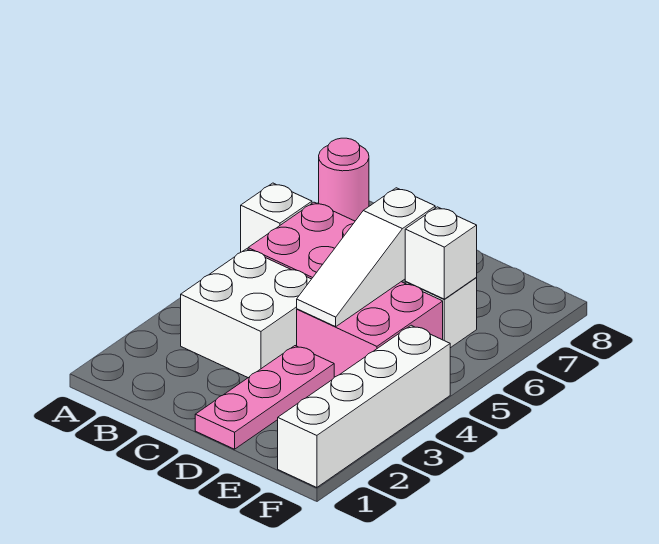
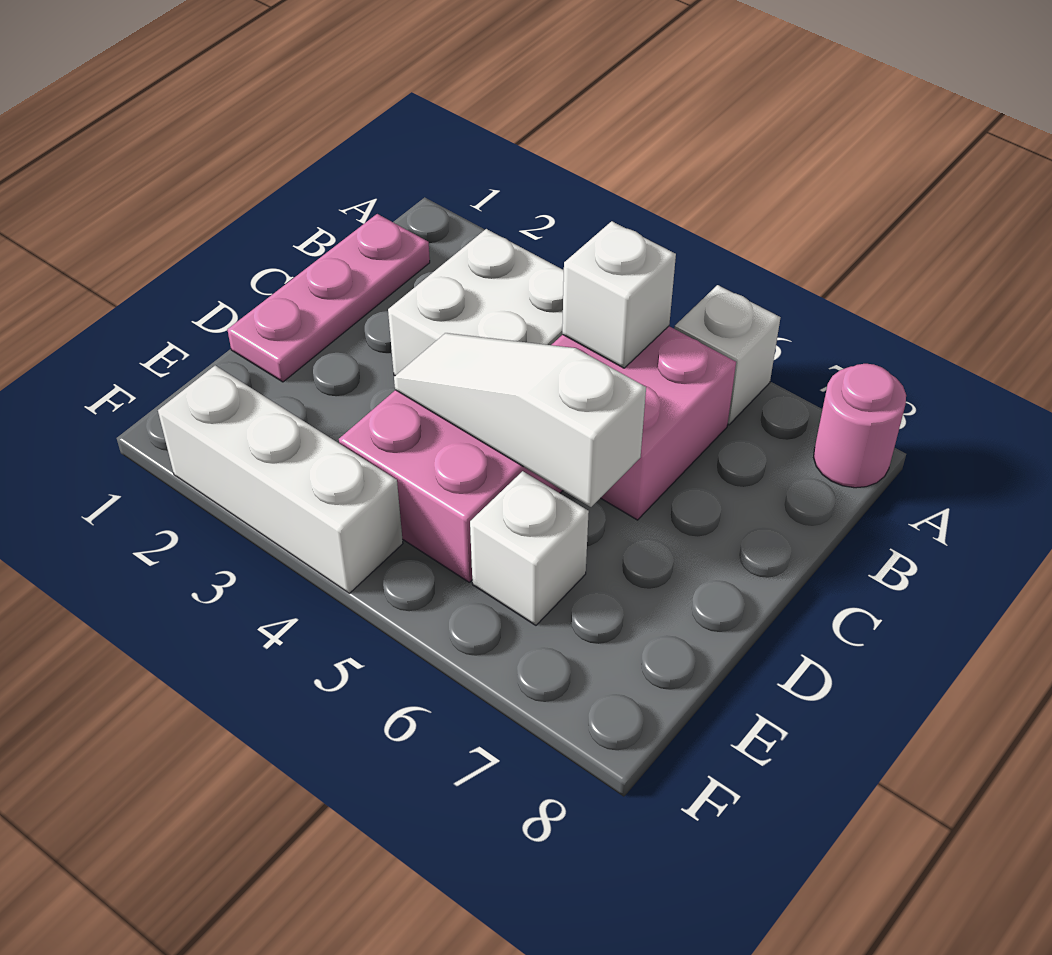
pink plate D1:D3 level 1 -> pink plate B1:D1 level 1
white brick E6 level 2 -> white brick B5 level 2
white brick F1:F4 level 1 -> white brick F2:F4 level 1

